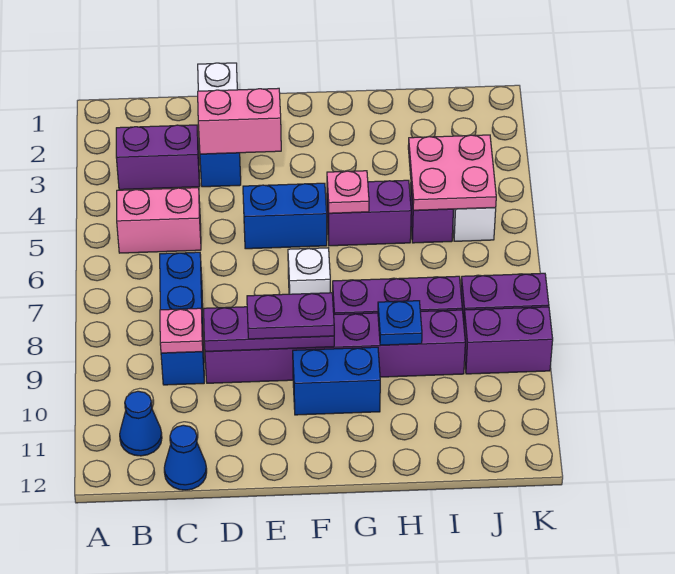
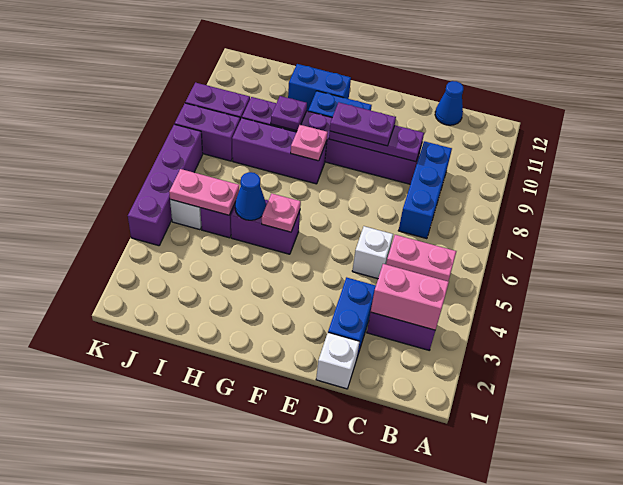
blue cone B11 level 1 -> blue cone H5 level 2
pink plate C9 level 2 -> pink plate G8 level 2
pink brick D3:E3 level 2 -> pink brick B3:C3 level 2
blue brick E5:F5 level 1 -> blue brick G11:H11 level 1
white brick F7 level 1 -> white brick D5 level 1
blue plate H9 level 2 -> purple plate H9 level 2
pink plate I4:J5 level 2 -> pink plate I5:J5 level 2
none -> purple brick K4:K7 level 1

